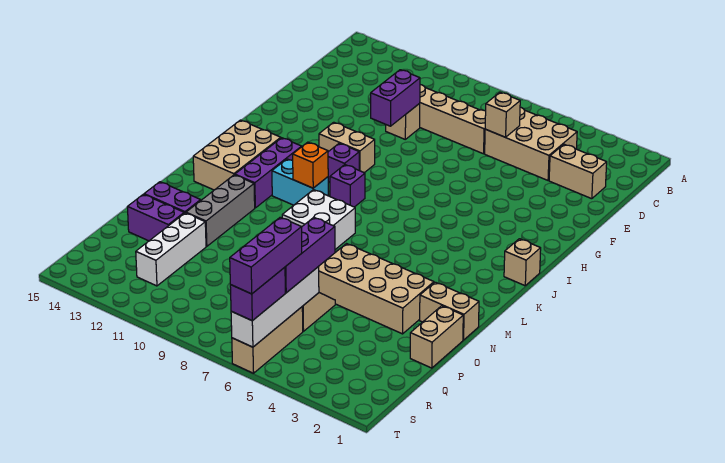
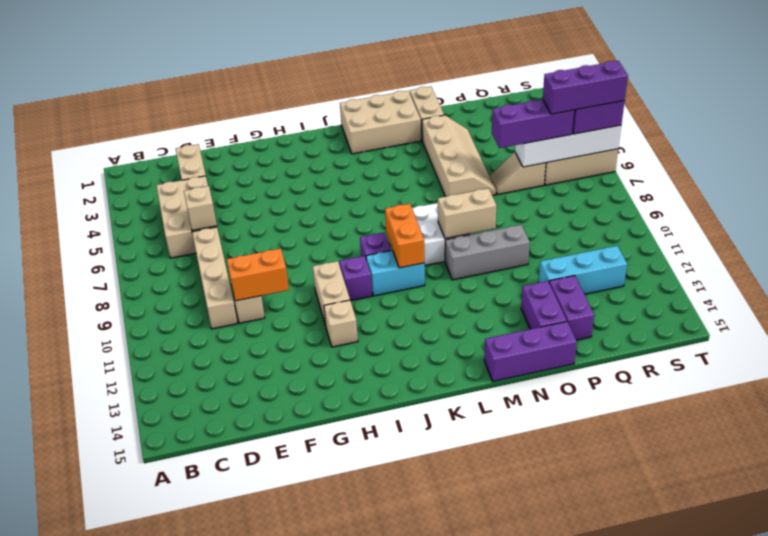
purple brick E10:F10 level 2 -> orange brick E10:F10 level 2
tan brick J1 level 1 -> tan brick H12 level 1
purple brick J12:L12 level 1 -> purple brick M15:O15 level 1
tan brick J13:L14 level 1 -> tan brick K1:M2 level 1
cyan brick K10:K11 level 1 -> cyan brick J10:K10 level 1
orange brick K10 level 2 -> orange brick K9:K10 level 2
grey brick M12:O12 level 1 -> grey brick M10:O10 level 1
tan brick N3:O6 level 1 -> tan slope N3:O6 level 1 top N
tan brick O1:P1 level 1 -> tan brick M9:N9 level 2
white brick P12:R12 level 1 -> cyan brick P12:R12 level 1

